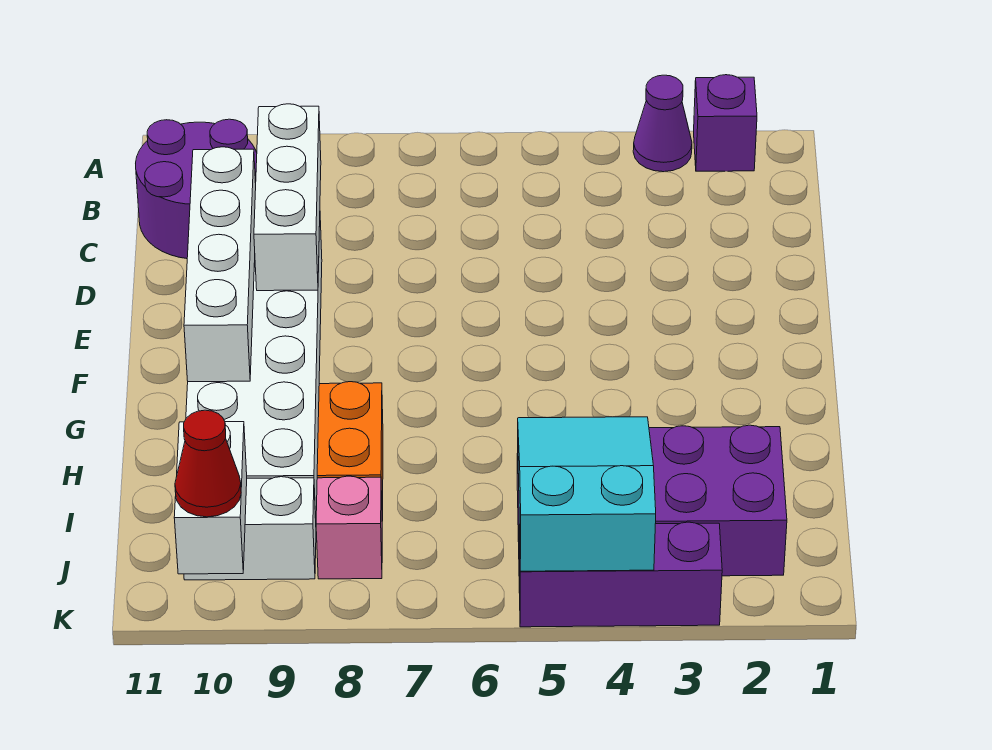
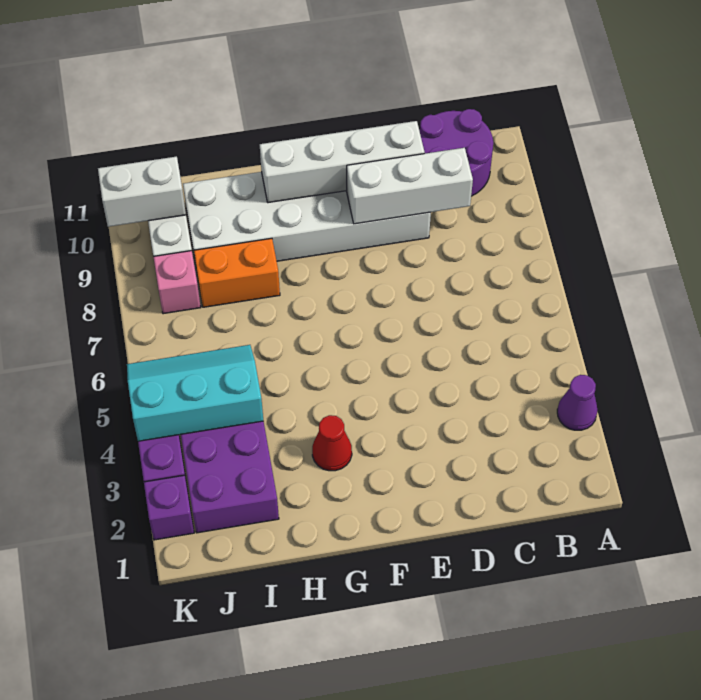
purple brick A2 level 1 -> purple brick K2 level 1
cyan slope I4:K5 level 2 top K -> cyan slope I4:K5 level 2 top 4
red cone K10 level 3 -> red cone G3 level 1

